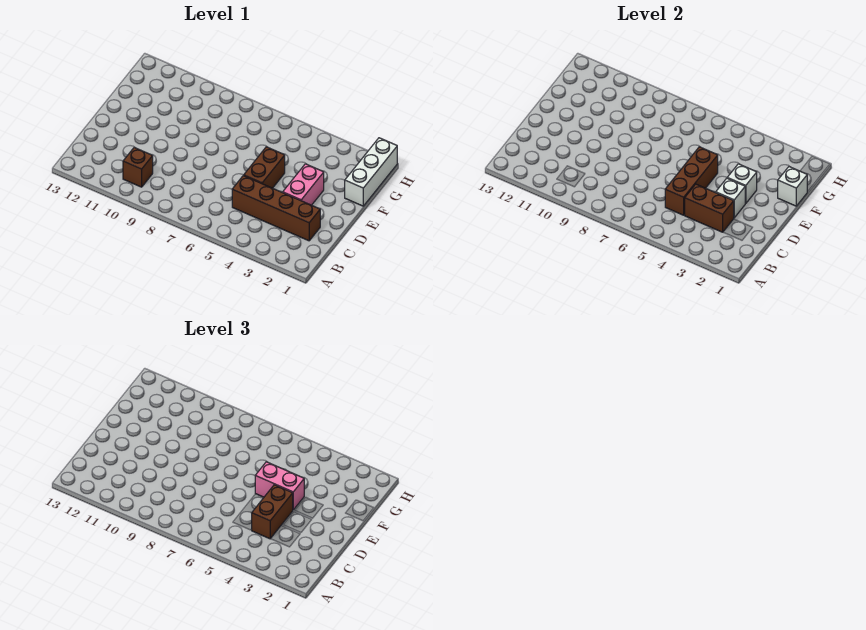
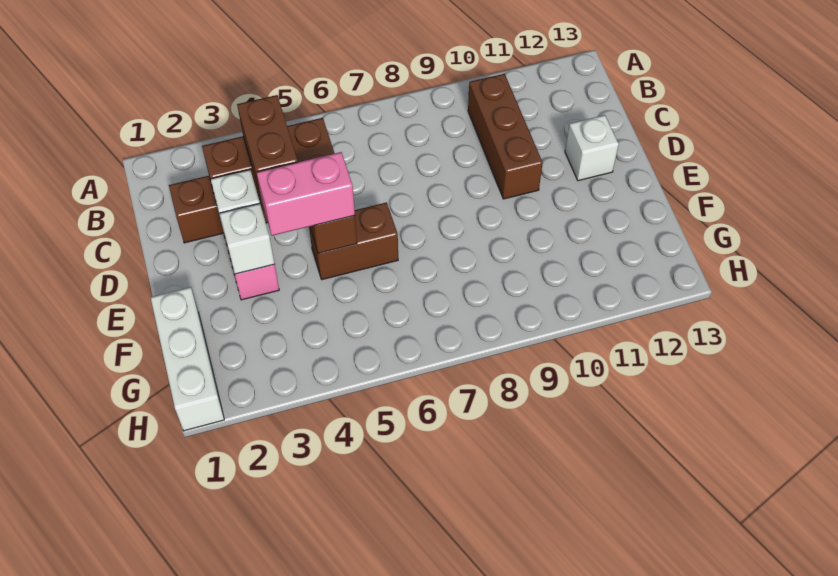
brown brick B10 level 1 -> brown brick B10:D10 level 1
brown brick D5:E5 level 1 -> brown brick E5:E6 level 1
white brick F1 level 2 -> white brick D12 level 1

